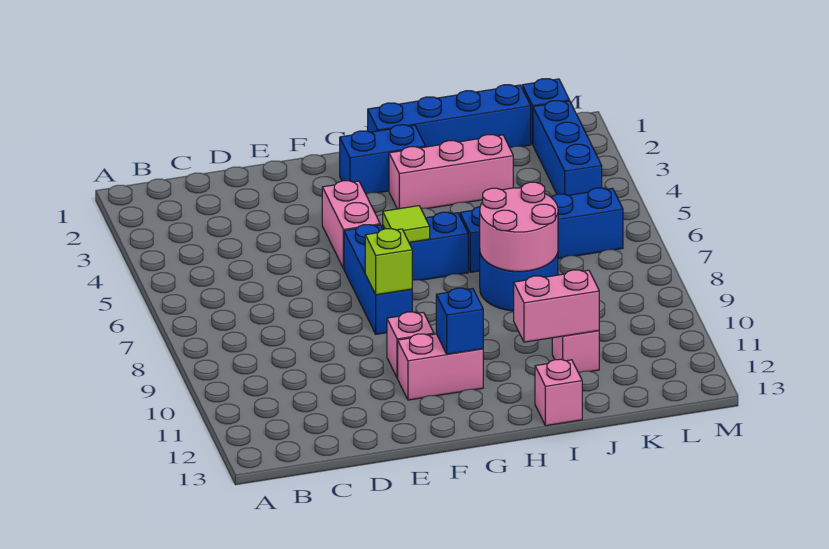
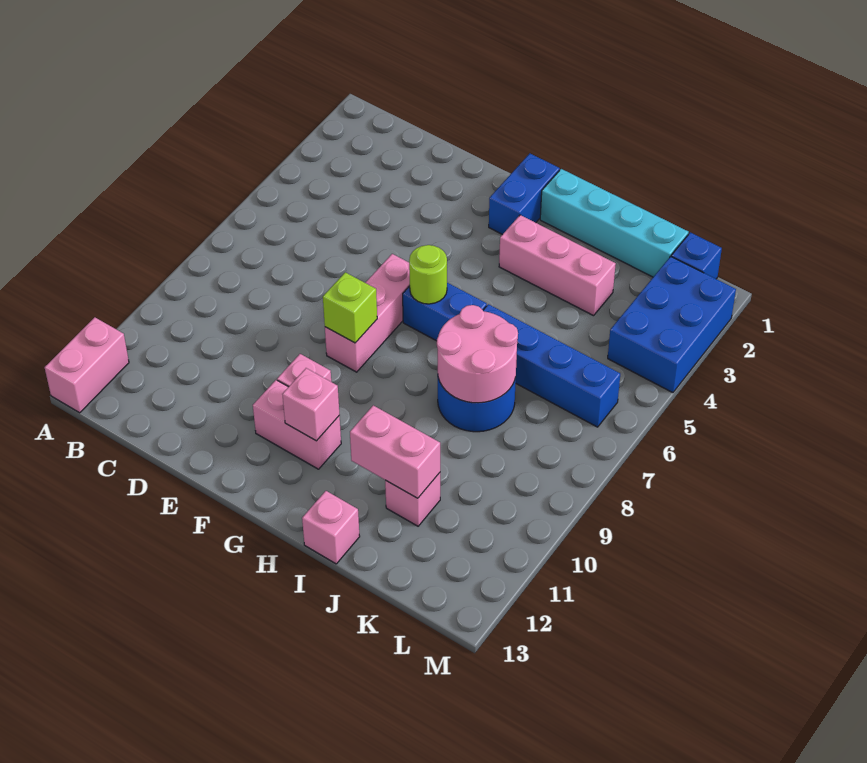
pink brick F4:F5 level 1 -> pink brick A12:A13 level 1
blue brick F6:F8 level 1 -> pink brick F6:F8 level 1
blue brick G2:H2 level 1 -> blue brick G1:G2 level 1
lime tile G6 level 2 -> lime round brick G6 level 2
blue brick G11 level 2 -> pink brick G11 level 2
blue brick H1:K1 level 1 -> cyan brick H1:K1 level 1
blue brick L2:L4 level 1 -> blue brick L2:M4 level 1

